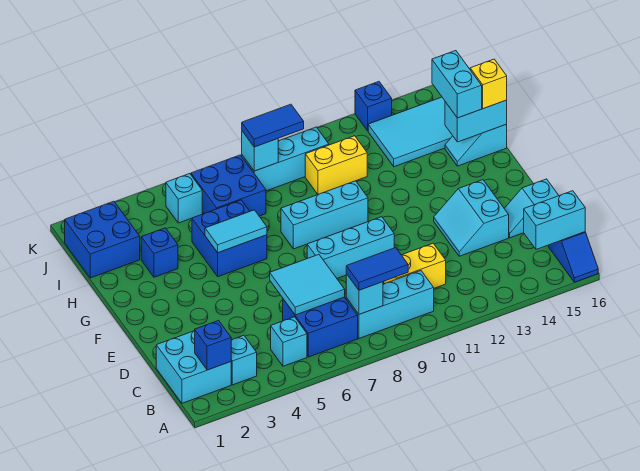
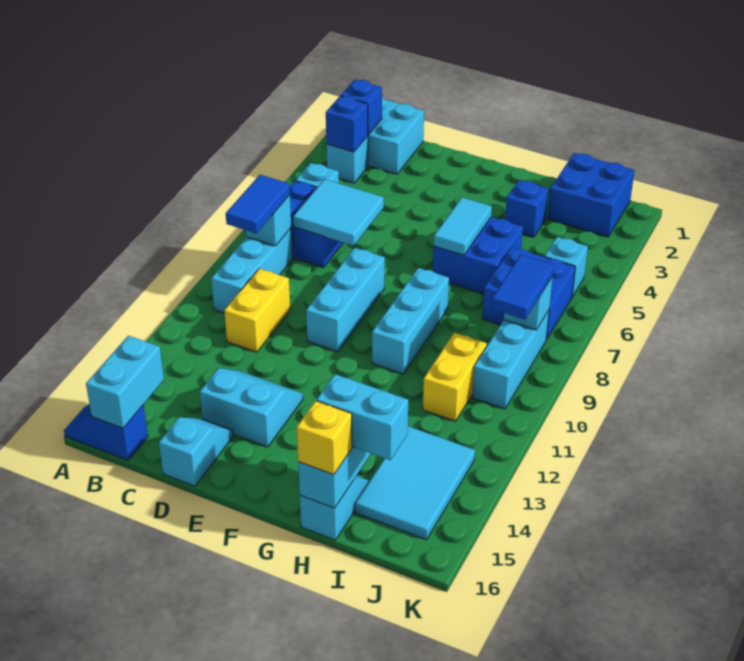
blue brick K13 level 1 -> blue brick B3 level 2

